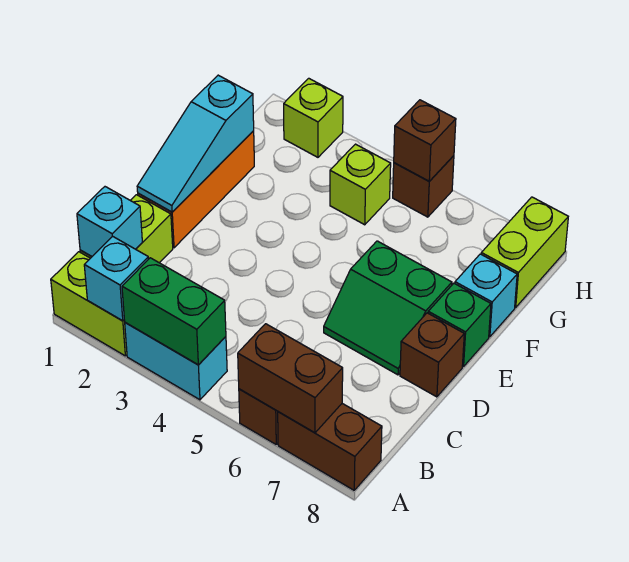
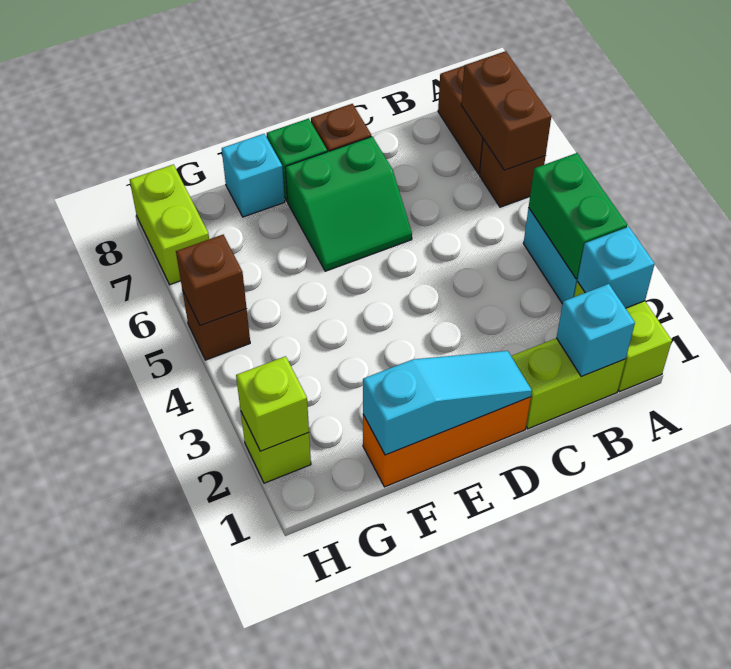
green slope D6:E7 level 1 top E -> green slope D6:E7 level 1 top 7
lime brick G4 level 1 -> lime brick H2 level 2
lime brick G8:H8 level 1 -> lime brick H7:H8 level 1

